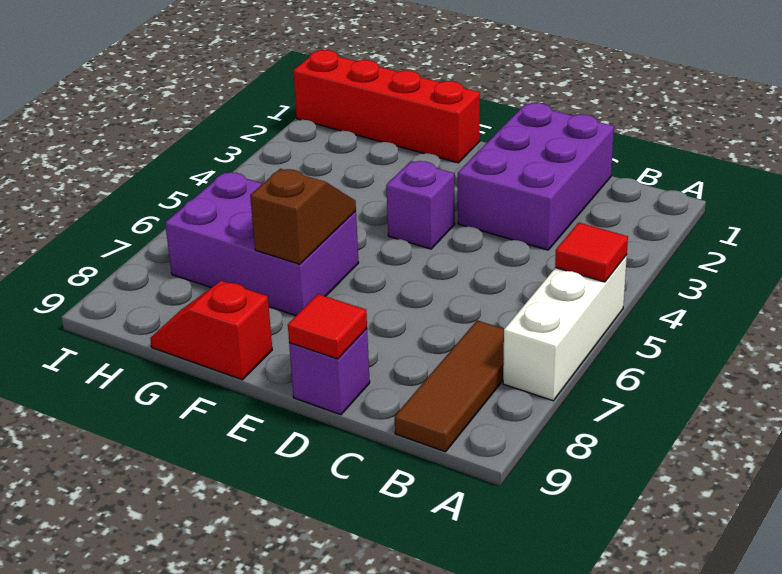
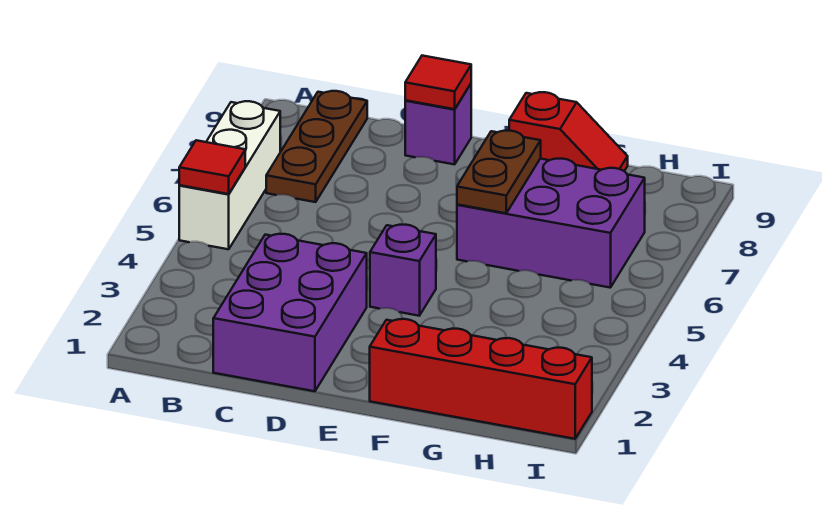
brown tile B7:B9 level 1 -> brown plate B7:B9 level 1
brown slope F6:F7 level 2 top 7 -> brown plate F6:F7 level 2

